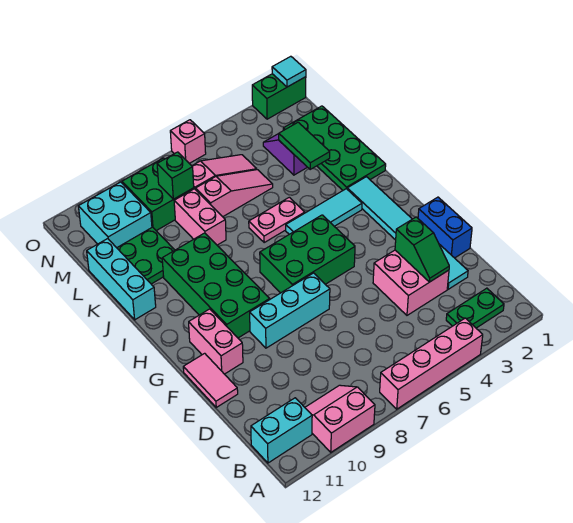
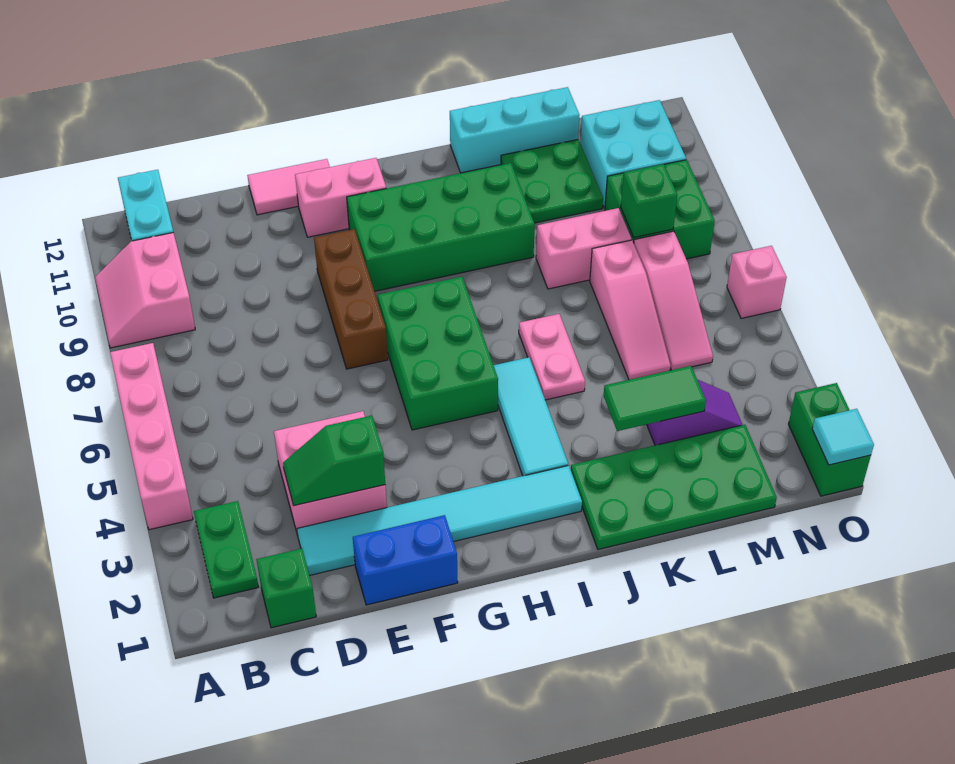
pink slope A9:B10 level 1 top A -> pink slope A9:B10 level 1 top B
none -> green brick C1 level 1
cyan brick F7:F9 level 1 -> brown brick F7:F9 level 1

